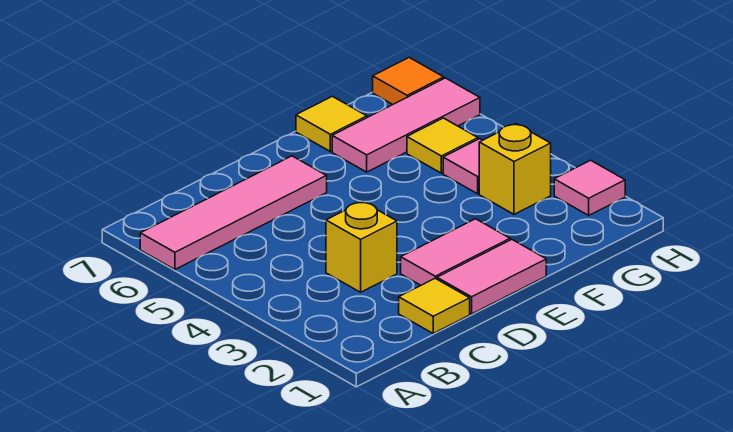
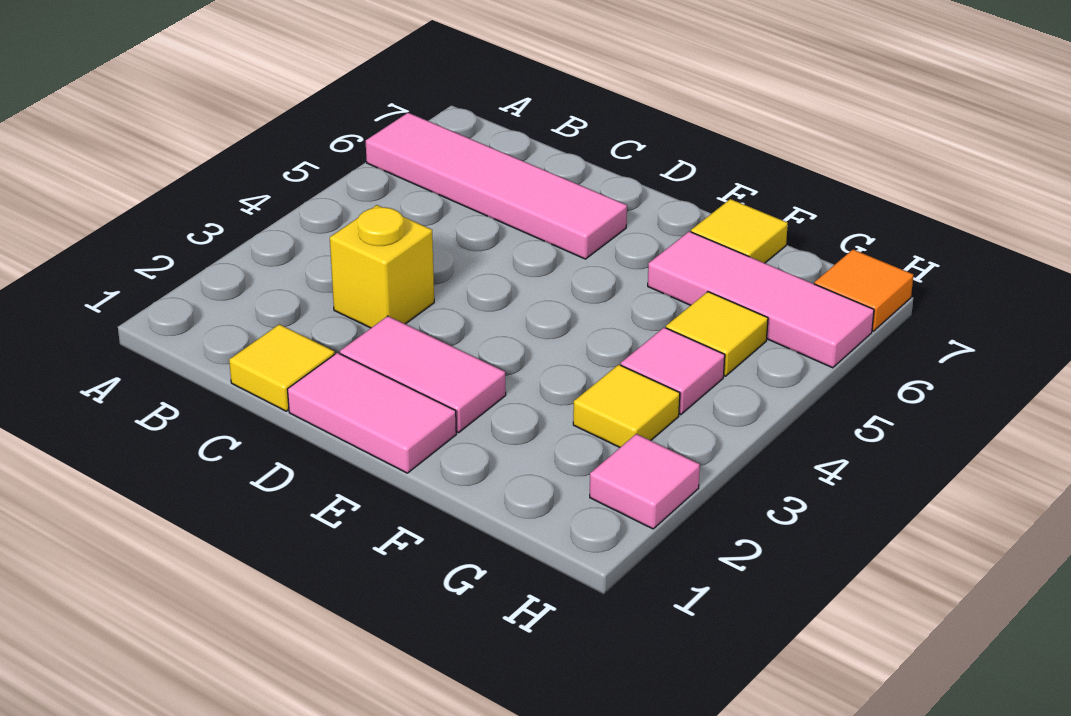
yellow brick G3 level 1 -> yellow tile G3 level 1

